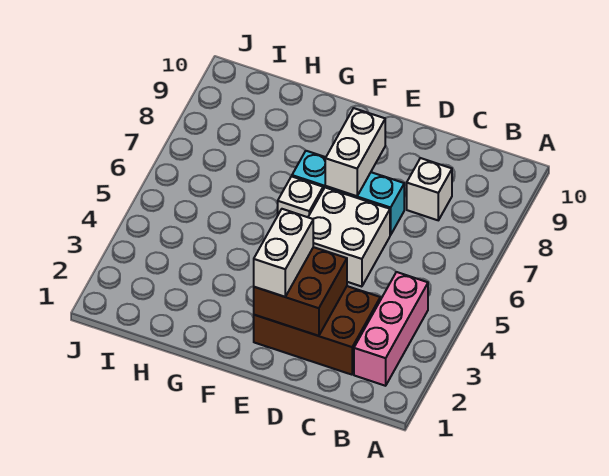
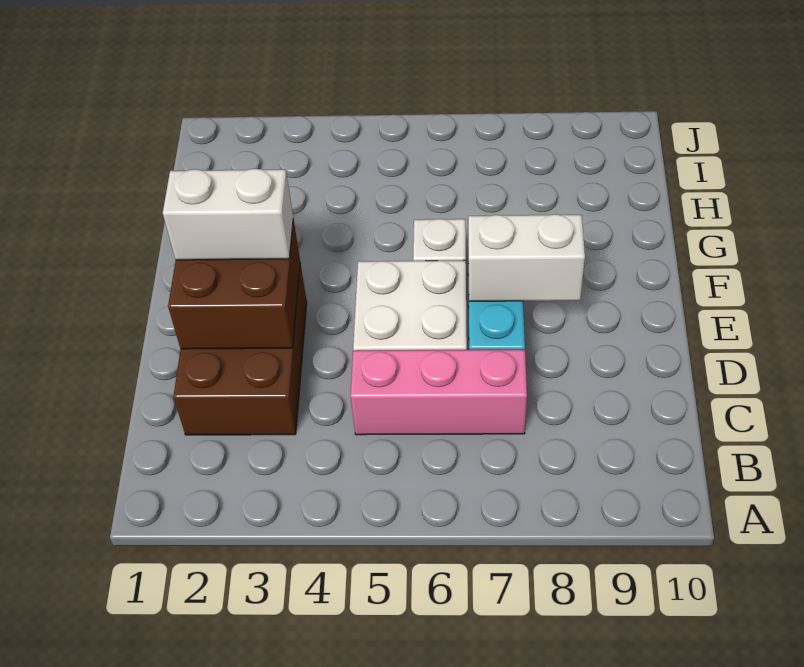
pink brick B2:B4 level 1 -> pink brick C5:C7 level 1
white brick C8 level 1 -> none

